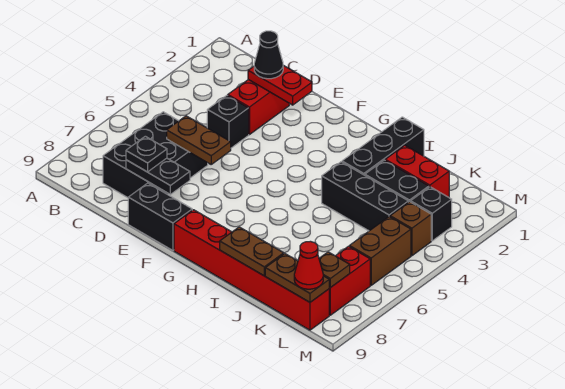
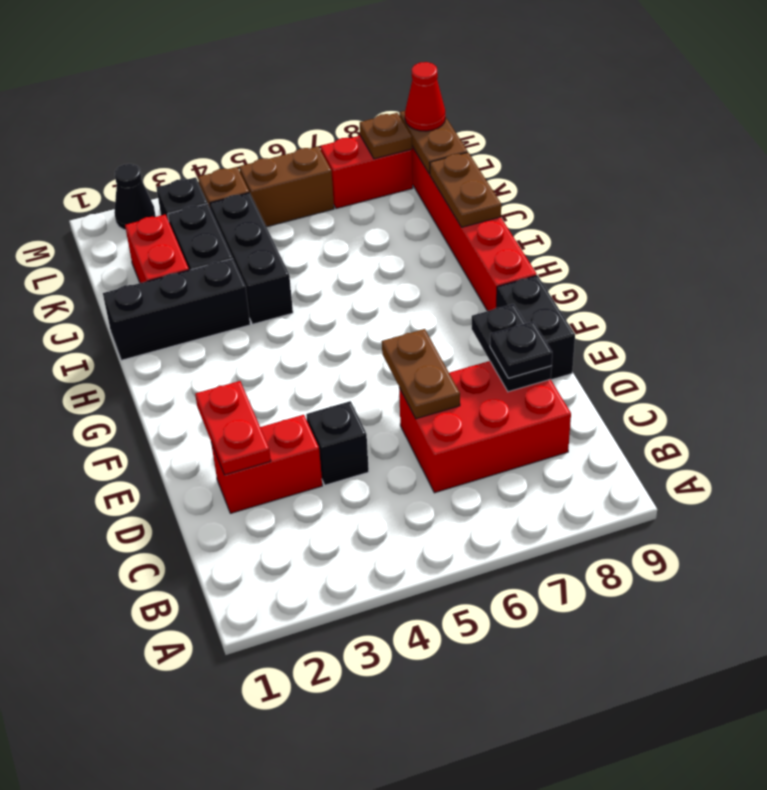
black brick C6:D8 level 1 -> red brick C6:D8 level 1
black cone D2 level 3 -> black cone M2 level 1

